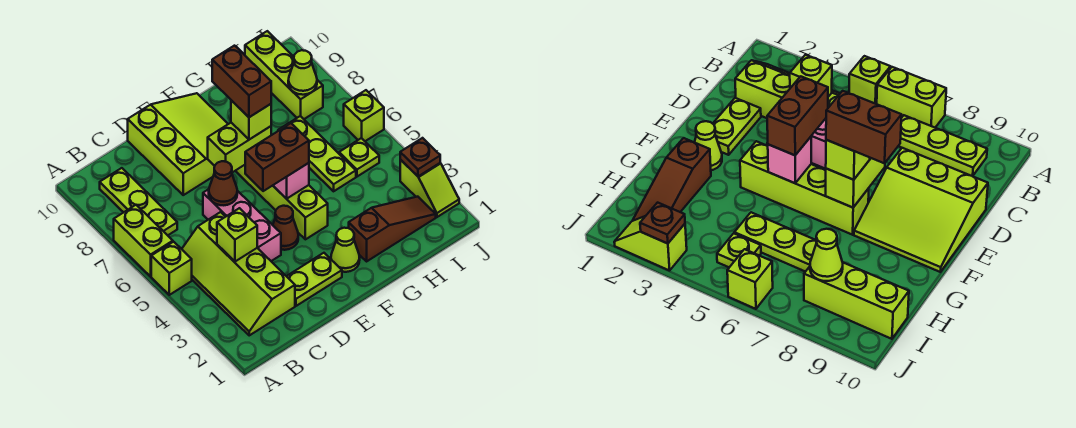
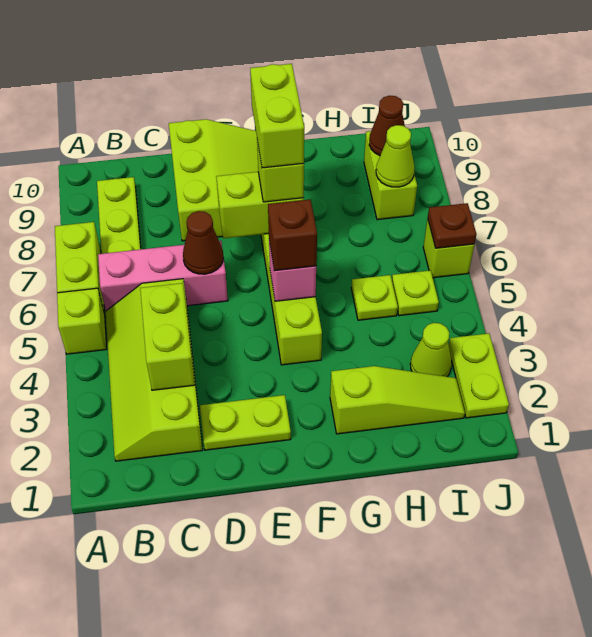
lime brick C4 level 2 -> lime brick C3:C4 level 2
pink brick D4:D6 level 1 -> pink brick B6:D6 level 1
brown cone E4 level 1 -> brown cone I9 level 2
brown brick E5:F5 level 3 -> brown brick F5 level 3
lime cone F2 level 1 -> lime cone I3 level 1
brown brick F7:F8 level 4 -> lime brick F7:F8 level 4
brown slope G2:I2 level 1 top G -> lime slope G2:I2 level 1 top G
lime plate H5:H7 level 1 -> lime plate H5 level 1
lime brick I8:I10 level 1 -> lime brick I8:I9 level 1
lime slope J2:J3 level 1 top 3 -> lime plate J2:J3 level 1
brown plate J3 level 2 -> brown plate J6 level 2

